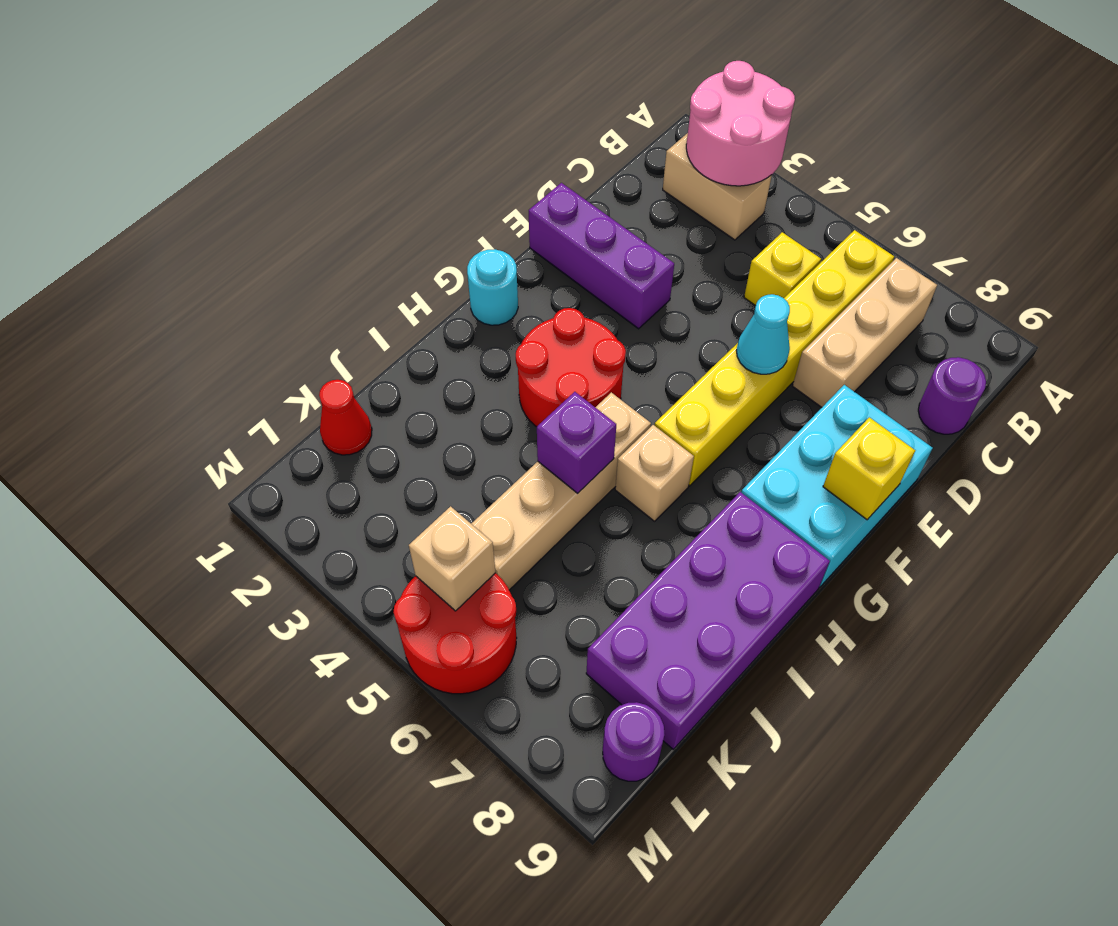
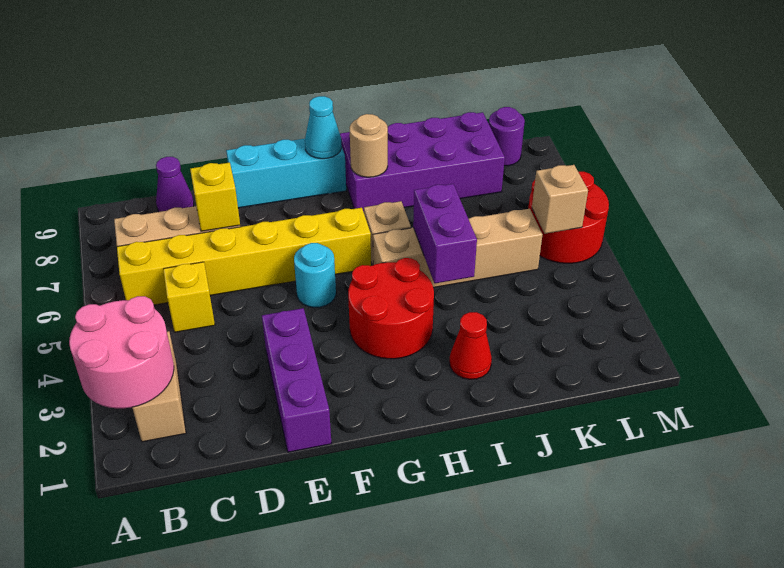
purple round brick C9 level 1 -> purple cone C9 level 1
cyan cone E6 level 2 -> cyan cone G9 level 2
cyan brick E8:G9 level 1 -> cyan brick E9:G9 level 1
yellow brick F9 level 2 -> yellow brick D7 level 2
cyan round brick G1 level 1 -> cyan round brick F5 level 1
none -> tan round brick H8 level 2
purple brick I5 level 2 -> purple brick I4:I5 level 2
red cone K1 level 1 -> red cone I2 level 1

